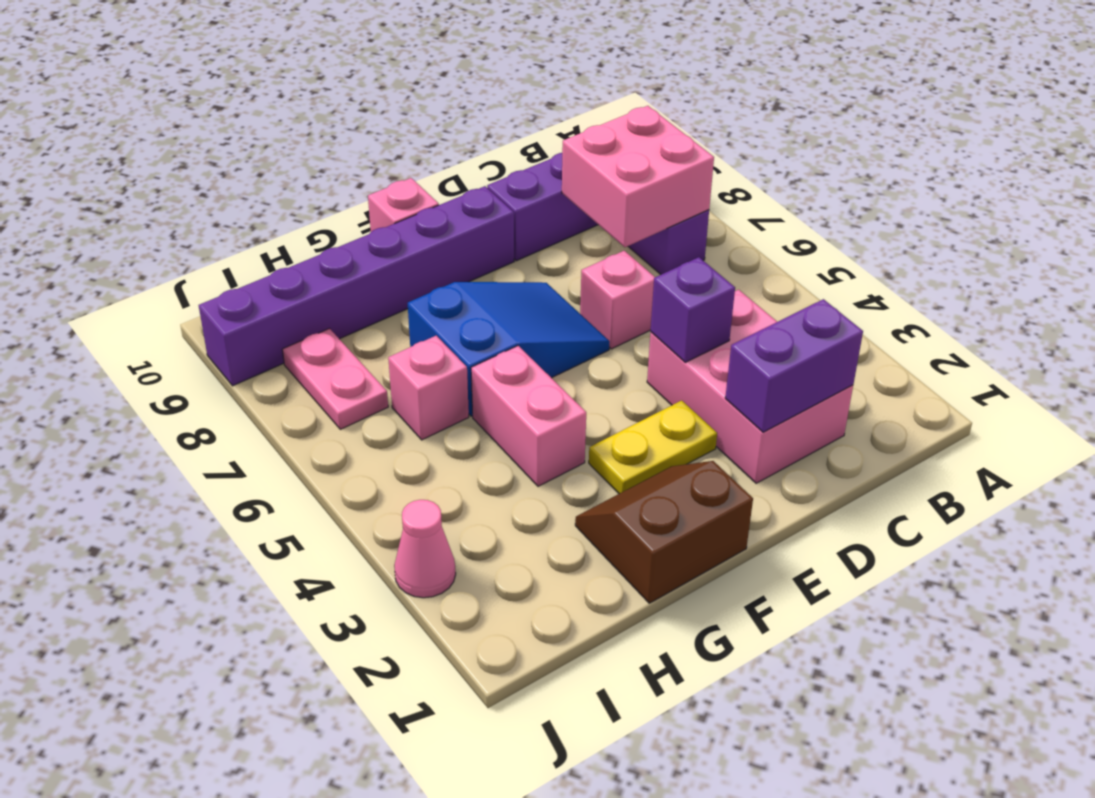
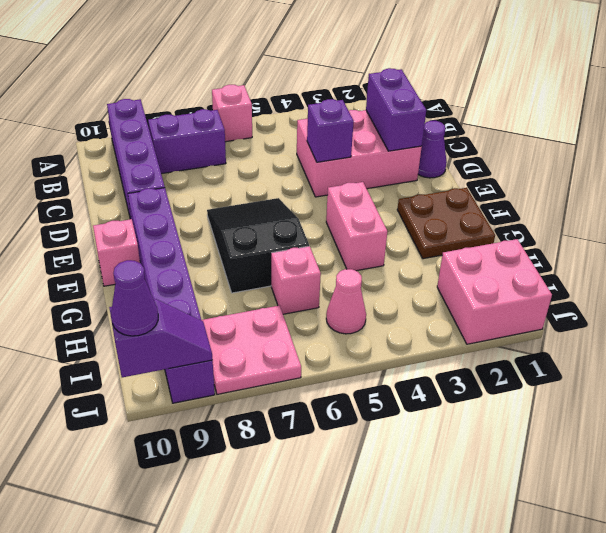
pink brick B7:C8 level 2 -> pink brick I1:J2 level 1
none -> purple cone D1 level 1
pink brick D6 level 1 -> pink brick A6 level 1
yellow plate E3:F3 level 1 -> none
blue slope E6:G7 level 1 top G -> black slope E6:G7 level 1 top G
brown slope F1:G2 level 1 top 1 -> brown plate F1:G2 level 1
pink brick G4:G5 level 1 -> pink brick F4:G4 level 1
pink plate I7:I8 level 1 -> pink plate I7:J8 level 1
pink cone J3 level 1 -> pink cone I5 level 1
none -> purple slope J9:J10 level 2 top 10
none -> purple cone J10 level 3

